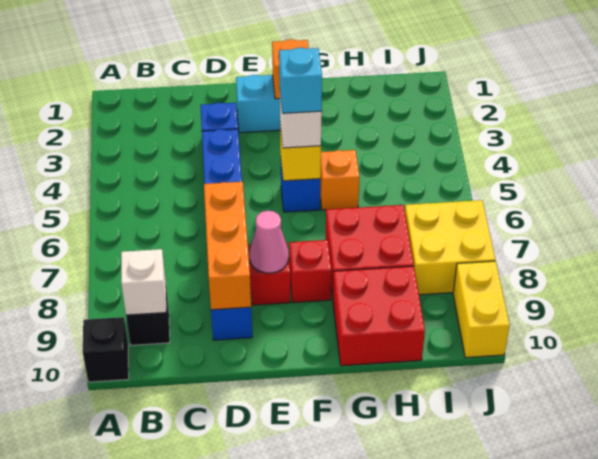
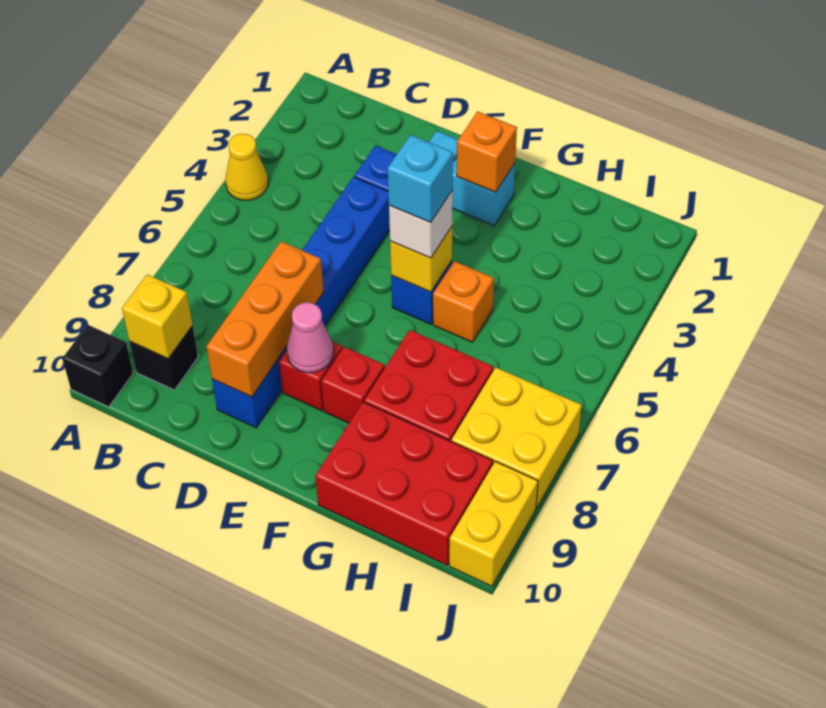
none -> yellow cone A4 level 1
white brick B9 level 2 -> yellow brick B9 level 2
red brick G9:H10 level 1 -> red brick G9:I10 level 1

